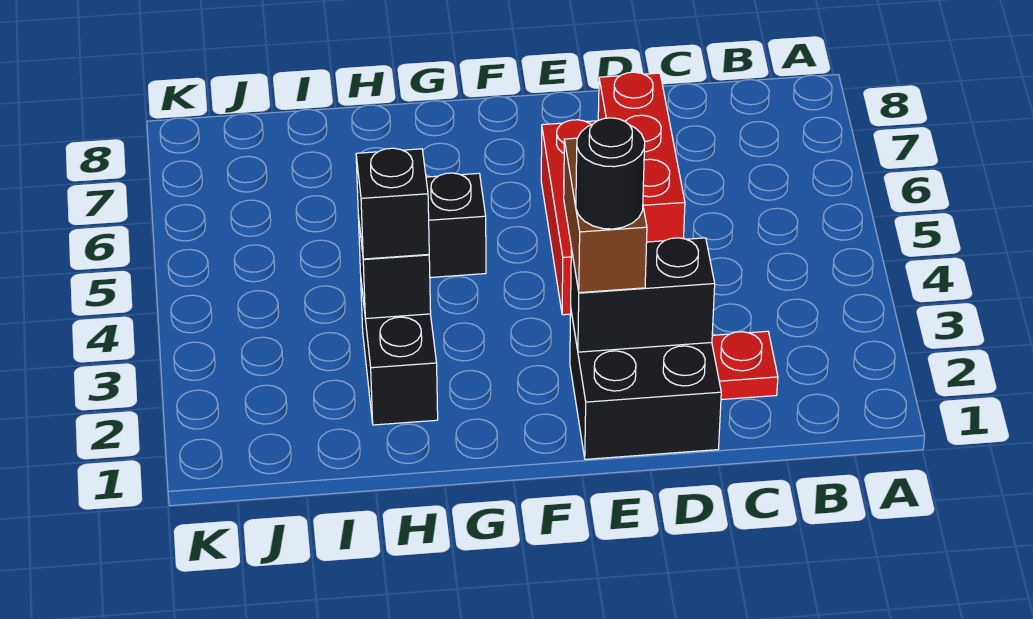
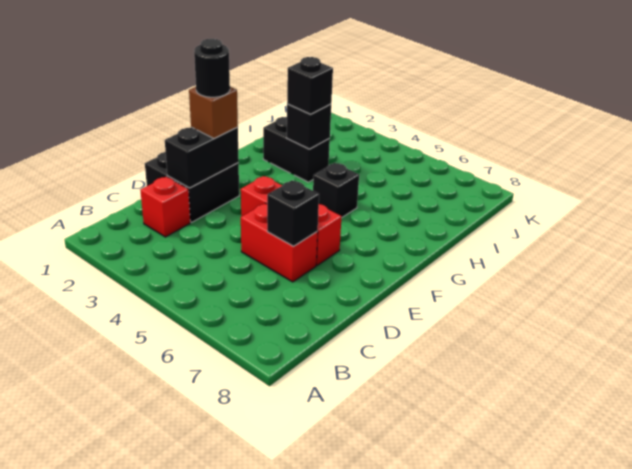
red plate C2 level 1 -> red brick C2 level 1
red brick D5:D7 level 1 -> red brick D5:D6 level 1
none -> black brick D6 level 2
brown brick E2:E3 level 3 -> brown brick E2 level 3

